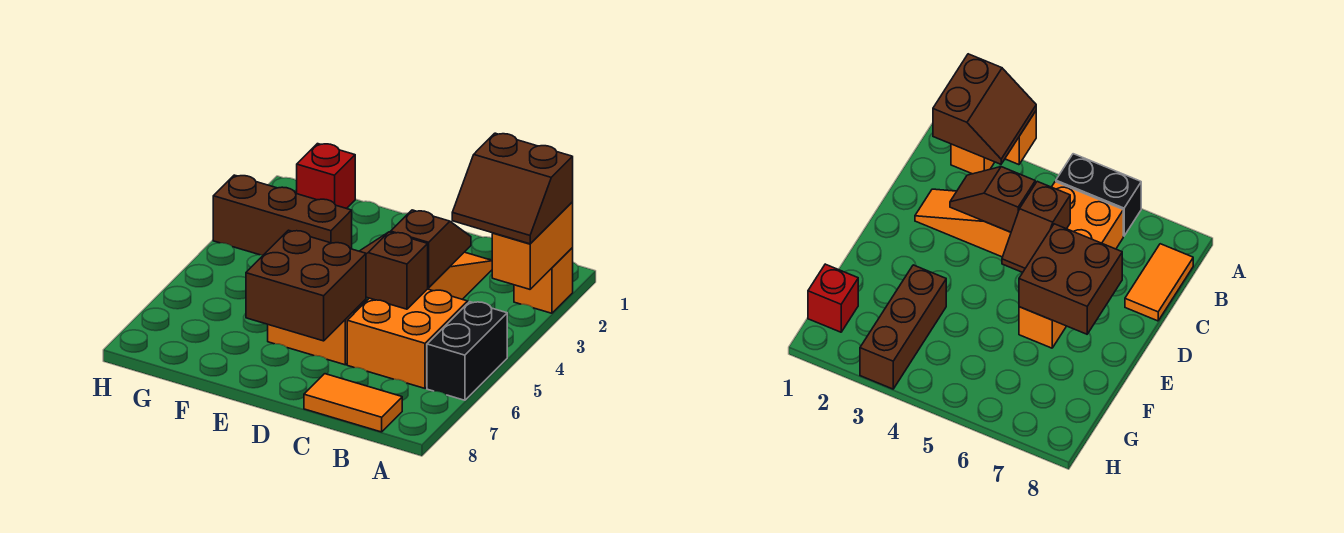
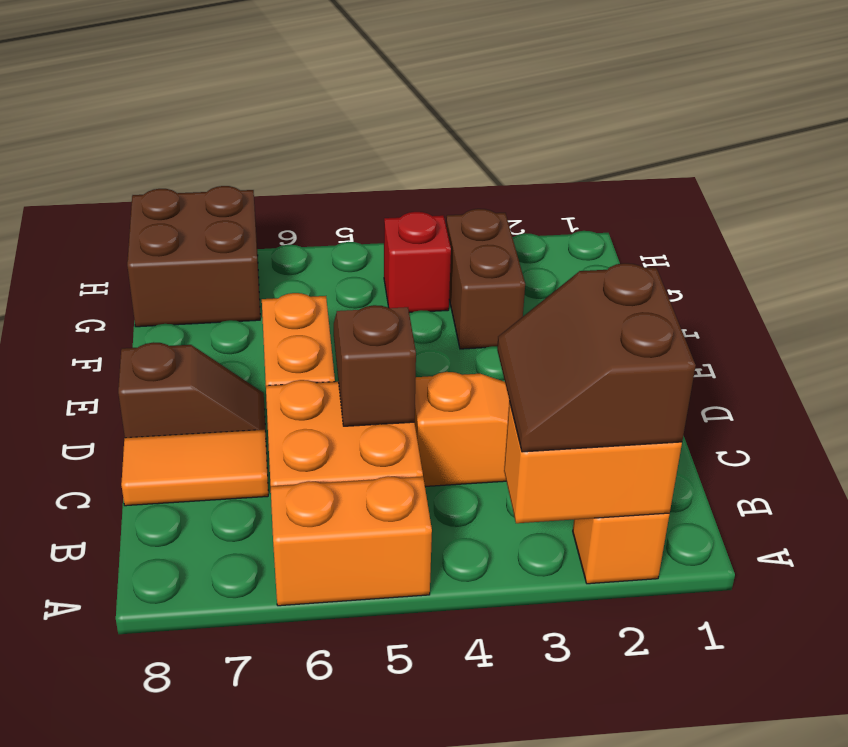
black brick A5:A6 level 1 -> orange brick A5:A6 level 1
orange tile B8:C8 level 1 -> orange tile C7:C8 level 1
brown slope C3:C4 level 2 top 4 -> brown slope D7:D8 level 1 top 8
brown brick D6:E7 level 2 -> brown brick G7:H8 level 1
brown brick F3:H3 level 1 -> brown brick F3:G3 level 1
red brick G1 level 1 -> red brick G4 level 1

